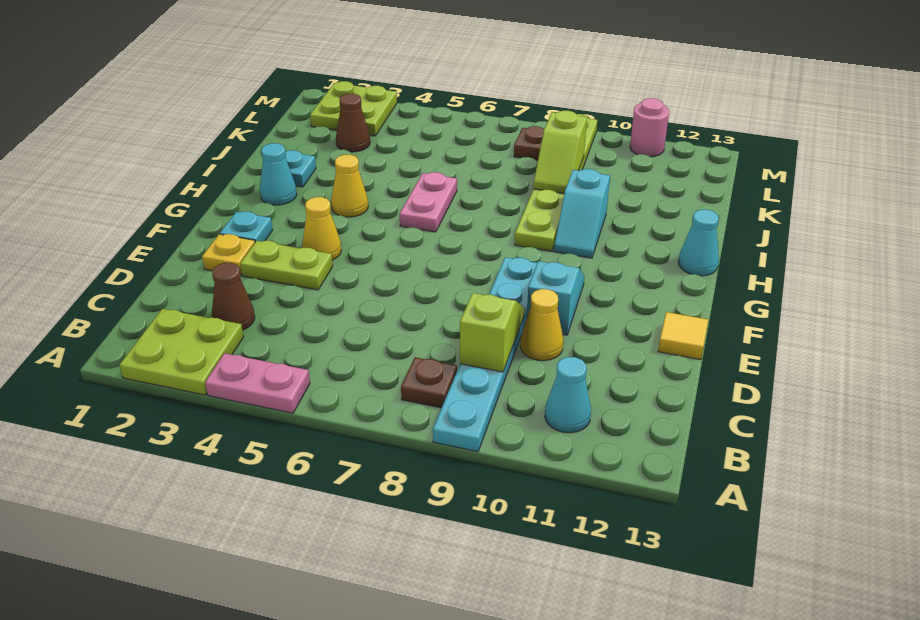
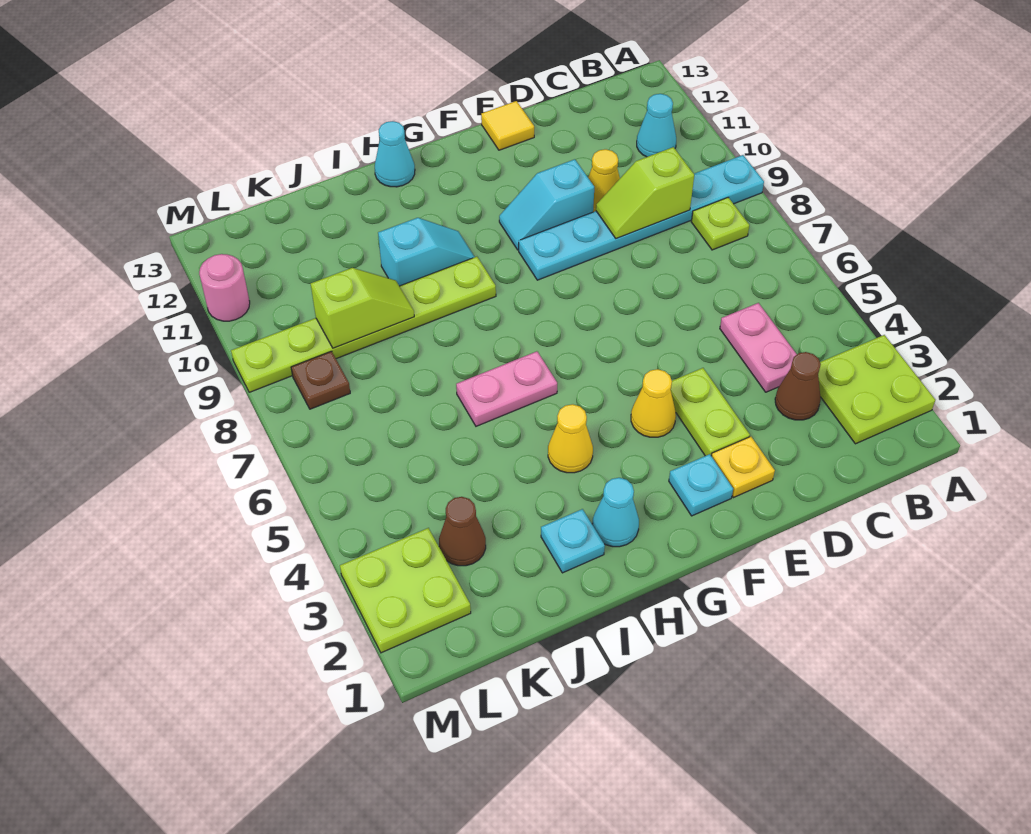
pink plate A4:A5 level 1 -> pink plate C4:C5 level 1
brown plate B8 level 1 -> lime plate B8 level 1

